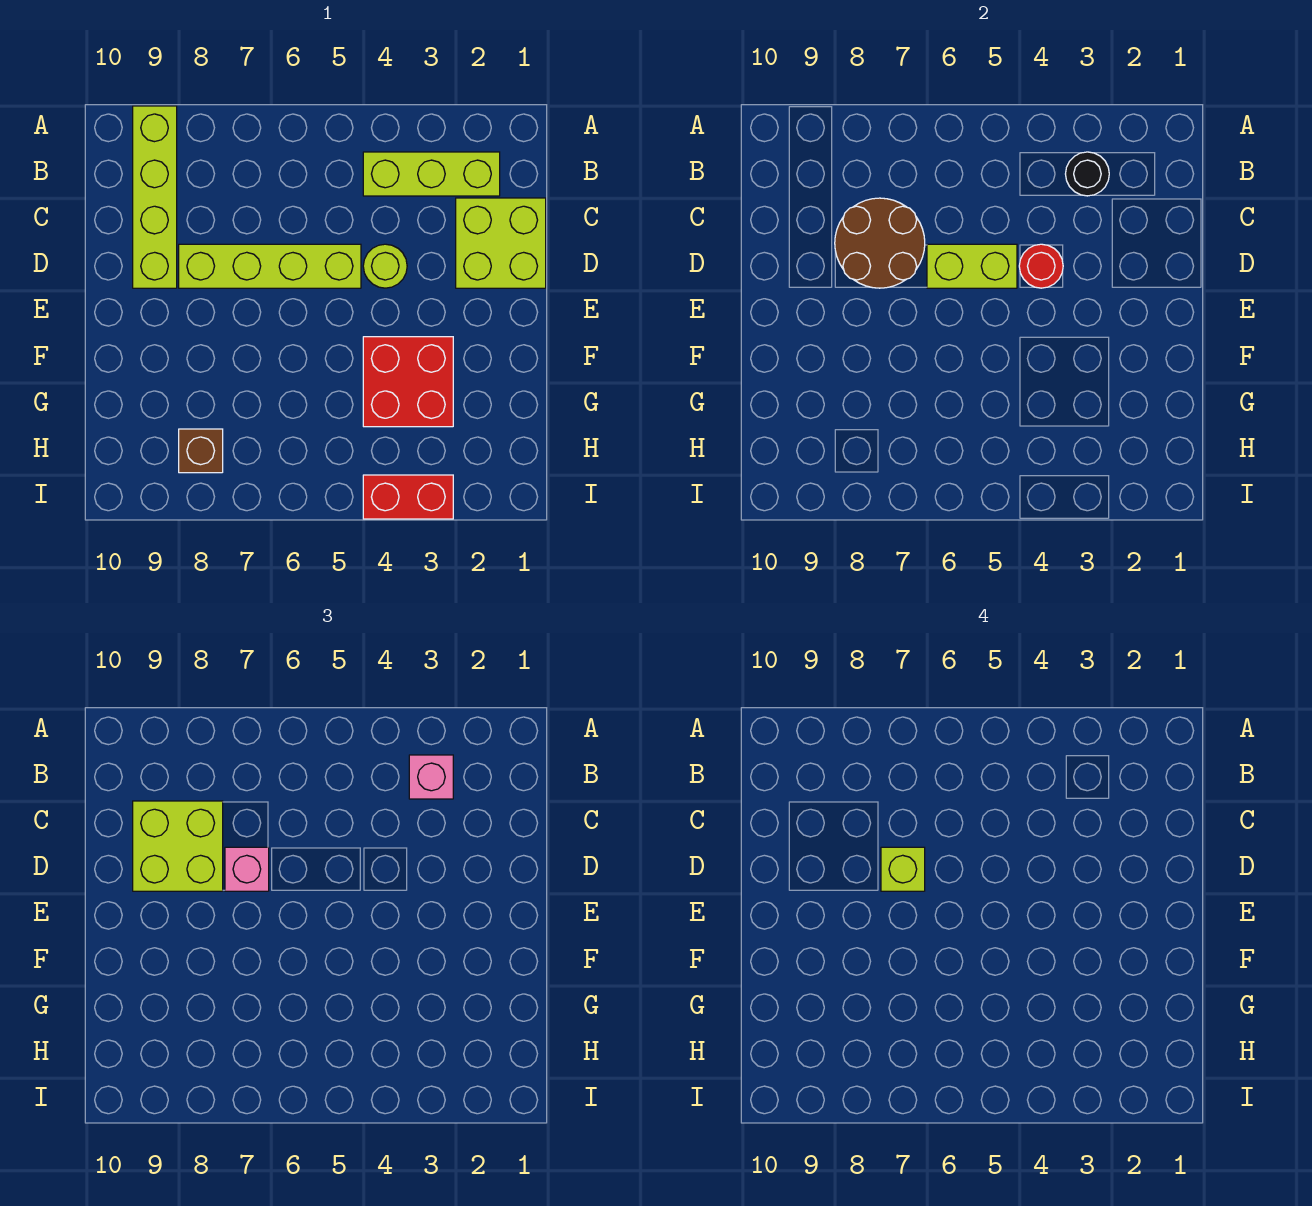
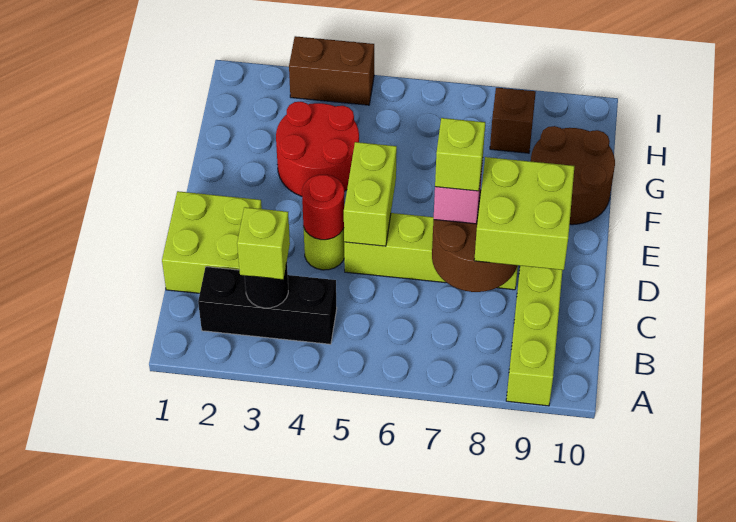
lime brick B2:B4 level 1 -> black brick B2:B4 level 1
pink brick B3 level 3 -> lime brick B3 level 3
lime brick D5:D6 level 2 -> lime brick D5:E5 level 2
red brick F3:G4 level 1 -> red round brick F3:G4 level 1
none -> brown round brick F9:G10 level 1
red brick I3:I4 level 1 -> brown brick I3:I4 level 1

